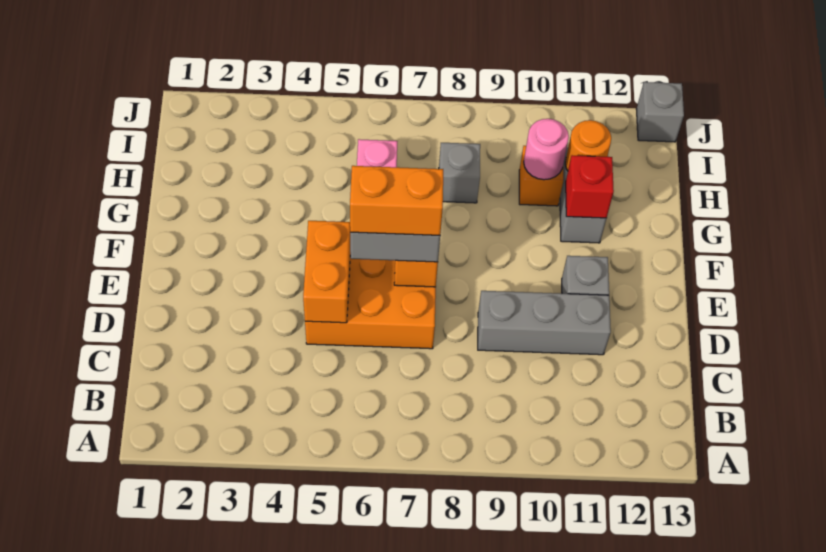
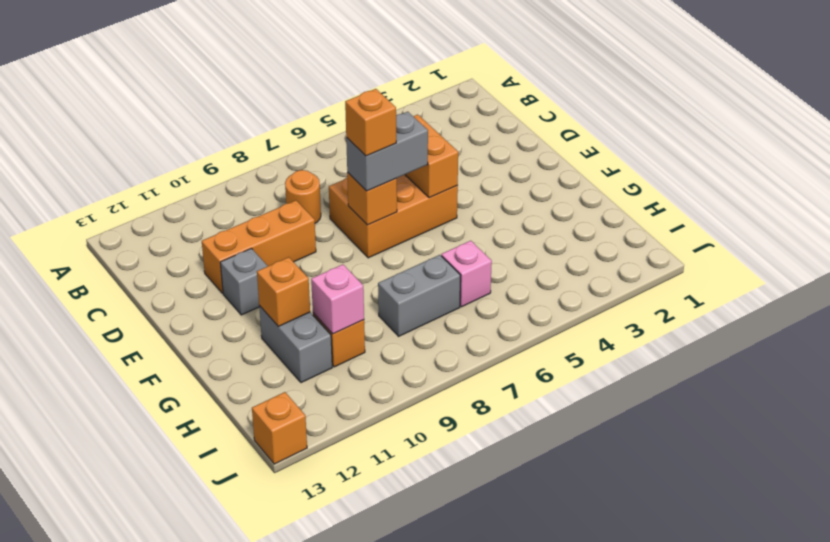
grey brick D9:D11 level 1 -> orange brick D9:D11 level 1
orange brick E6:E7 level 4 -> orange brick E7 level 4
red brick G11 level 2 -> orange brick G11 level 2
grey brick H8 level 1 -> grey brick H7:H8 level 1
pink round brick H10 level 2 -> pink brick H10 level 2
orange round brick H11 level 2 -> orange round brick C8 level 1
grey brick J13 level 1 -> orange brick J13 level 1

